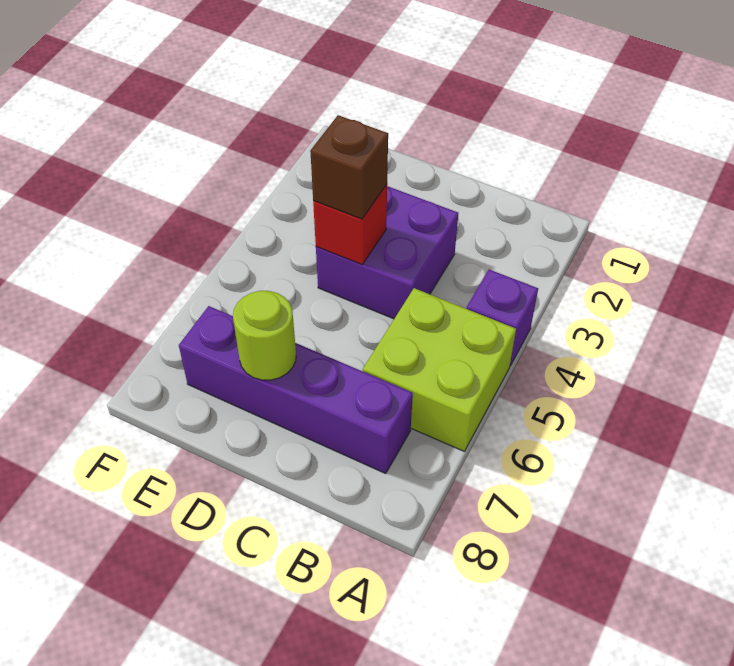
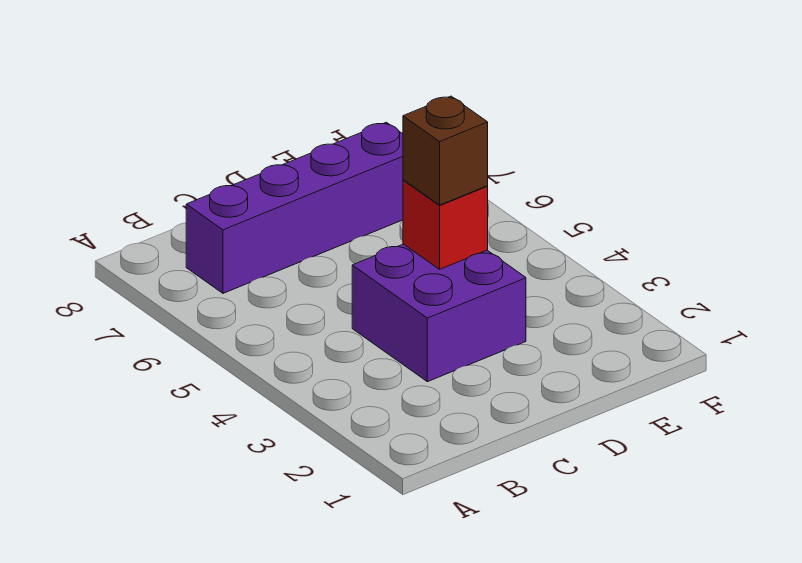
purple brick A4 level 1 -> none
lime brick A5:B6 level 1 -> none
lime round brick D7 level 2 -> none

